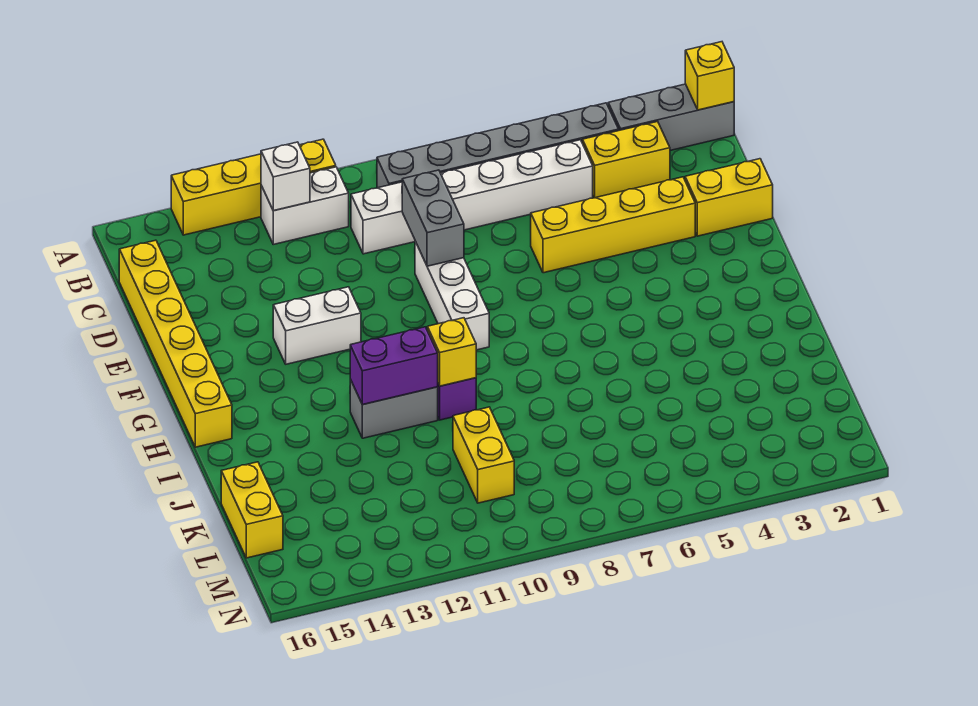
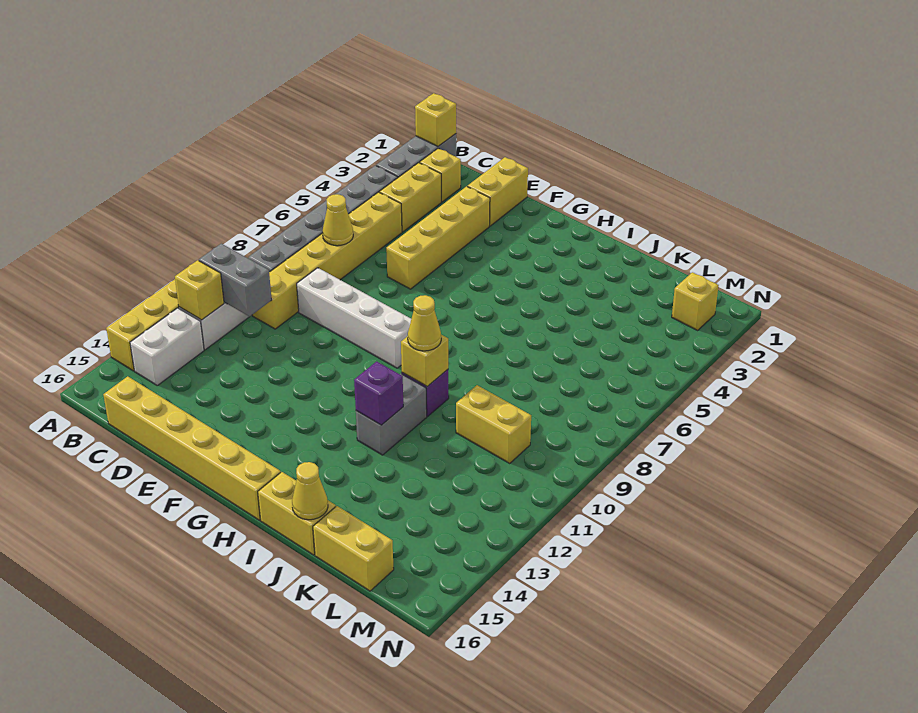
white brick B12 level 2 -> yellow brick B12 level 2
none -> yellow brick C2 level 1
white brick C5:C10 level 1 -> yellow brick C5:C10 level 1
none -> yellow cone C7 level 2
grey brick D9:E9 level 2 -> grey brick B11:C11 level 2
white brick E9:G9 level 1 -> white brick D9:G9 level 1
white brick F12:F13 level 1 -> white brick B13:B14 level 1
none -> yellow cone I10 level 3
purple brick I11:I12 level 2 -> purple brick I12 level 2
none -> yellow brick I16:J16 level 1
none -> yellow cone J16 level 2
none -> yellow brick M2 level 1

